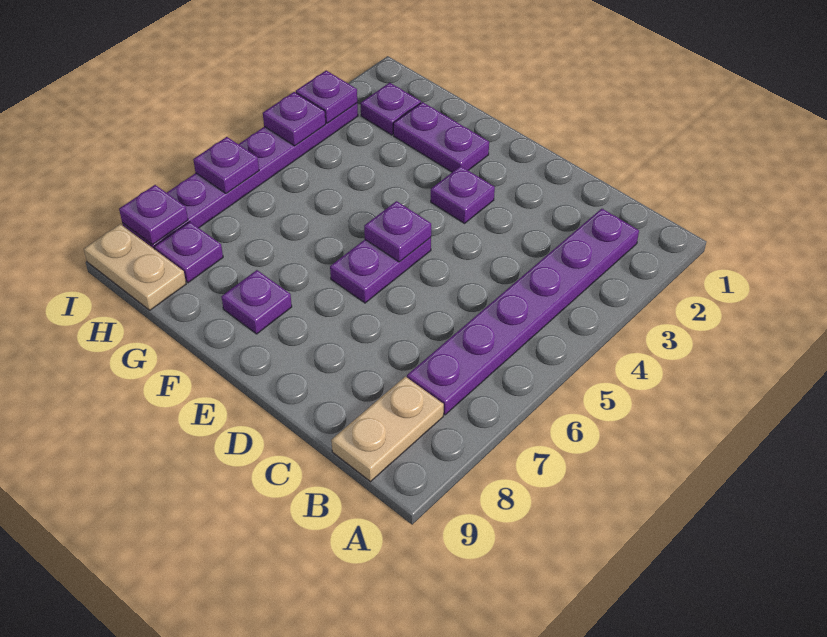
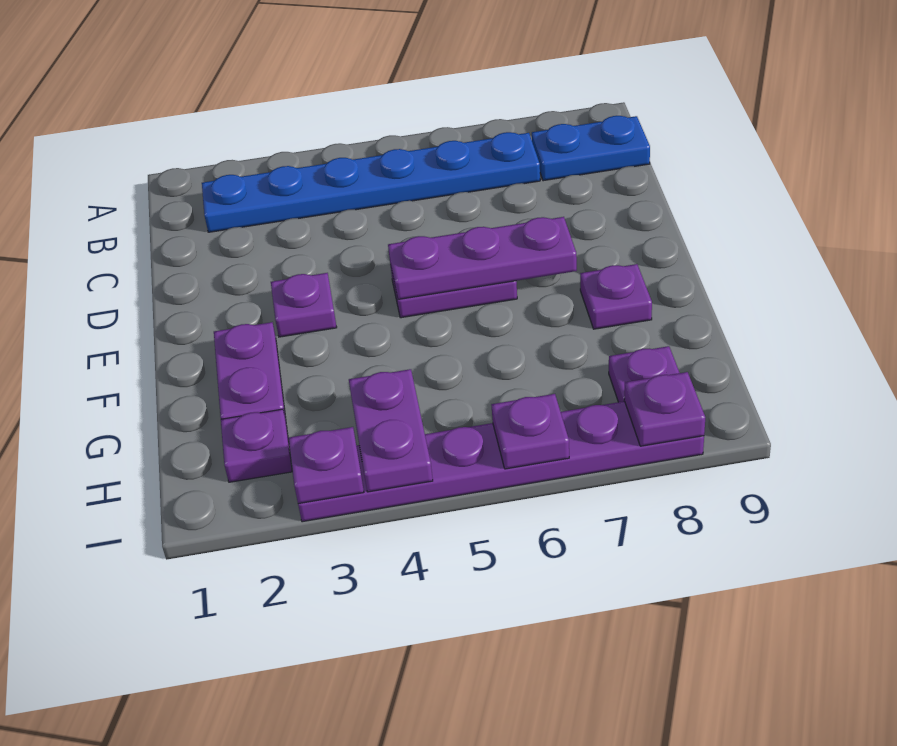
purple plate B2:B7 level 1 -> blue plate B2:B7 level 1
tan plate B8:B9 level 1 -> blue plate B8:B9 level 1
purple plate E5 level 2 -> purple plate E5:E7 level 2
tan plate H9:I9 level 1 -> none
purple plate I4 level 2 -> purple plate H4:I4 level 2

